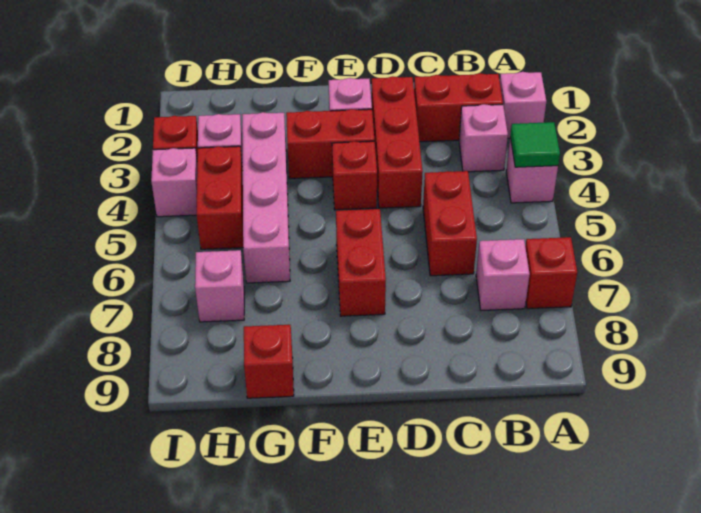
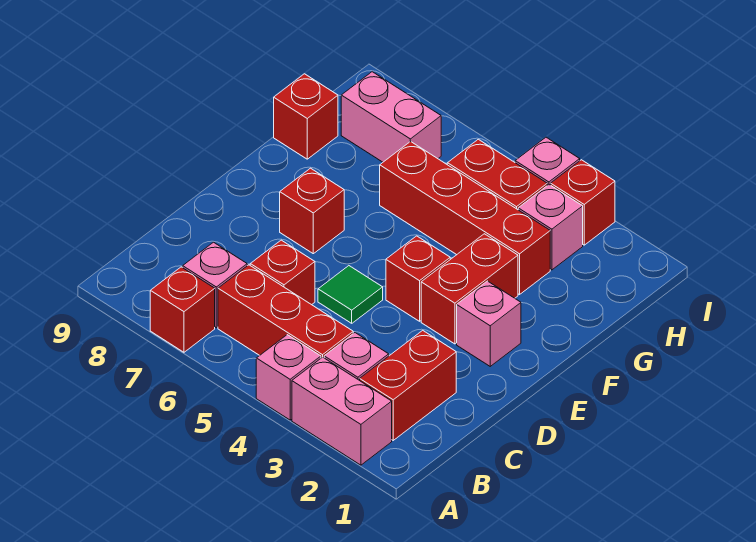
pink brick A2 level 1 -> pink brick A2:A3 level 1
green tile A4 level 2 -> green tile D5 level 1
red brick C5:C6 level 1 -> red brick C6 level 1
red brick D2:D4 level 1 -> red brick B4:B6 level 1
red brick E6:E7 level 1 -> red brick E7 level 1
pink brick G3:G6 level 1 -> red brick G3:G6 level 1
pink brick H7 level 1 -> pink brick H7:H8 level 1

